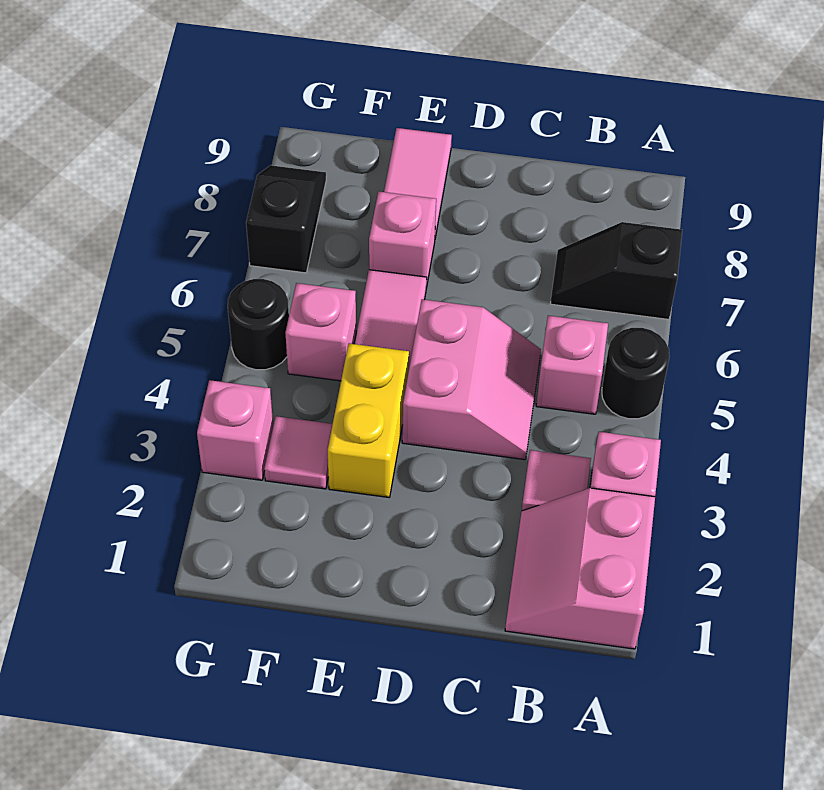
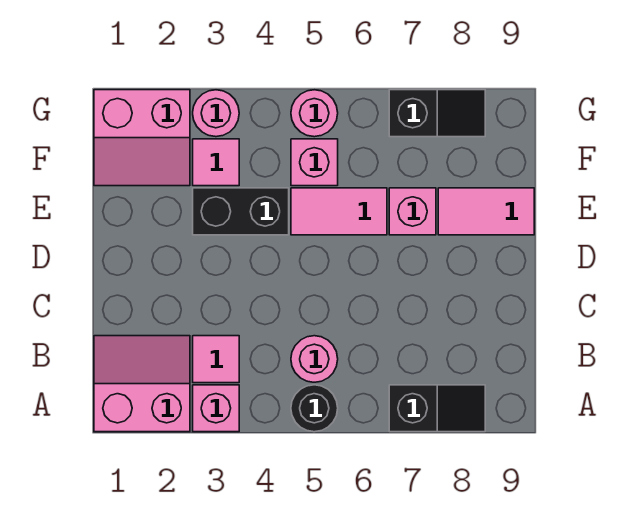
black slope A7:B7 level 1 top A -> black slope A7:A8 level 1 top 7
pink brick B5 level 1 -> pink round brick B5 level 1
pink slope C4:D5 level 1 top D -> pink slope F1:G2 level 1 top G
yellow brick E3:E4 level 1 -> black brick E3:E4 level 1
pink brick G3 level 1 -> pink round brick G3 level 1
black round brick G5 level 1 -> pink round brick G5 level 1

